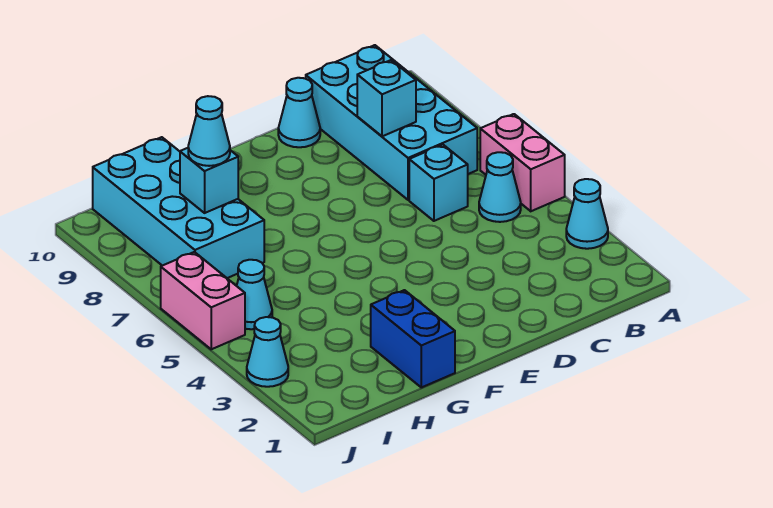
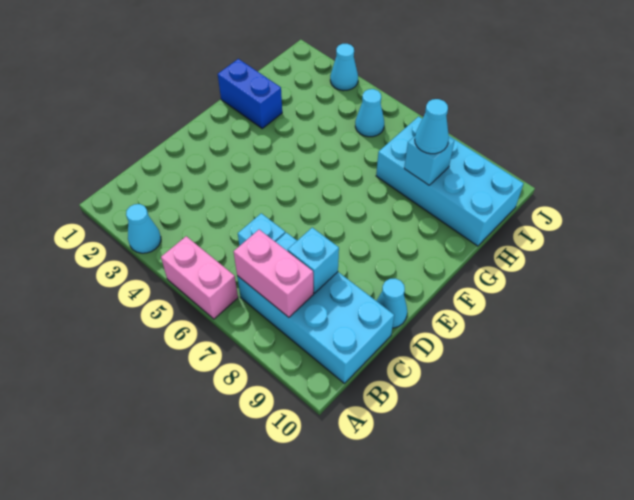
cyan cone B5 level 1 -> none
pink brick J5:J6 level 1 -> pink brick B7:B8 level 2

